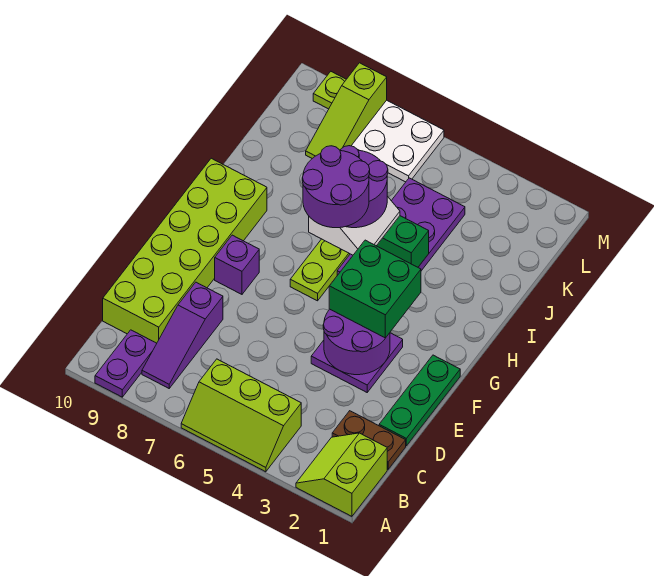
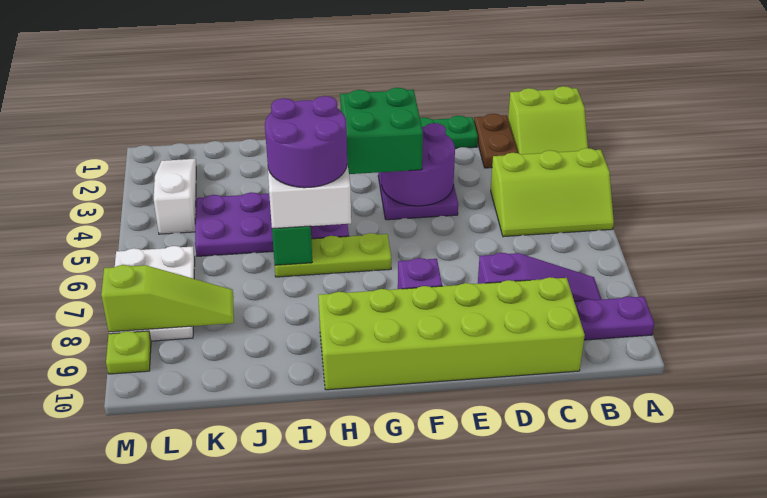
lime slope A4:B6 level 1 top B -> lime slope A4:C5 level 1 top 4
purple round brick G5:H6 level 5 -> none
none -> white slope L2:L4 level 1 top 4

